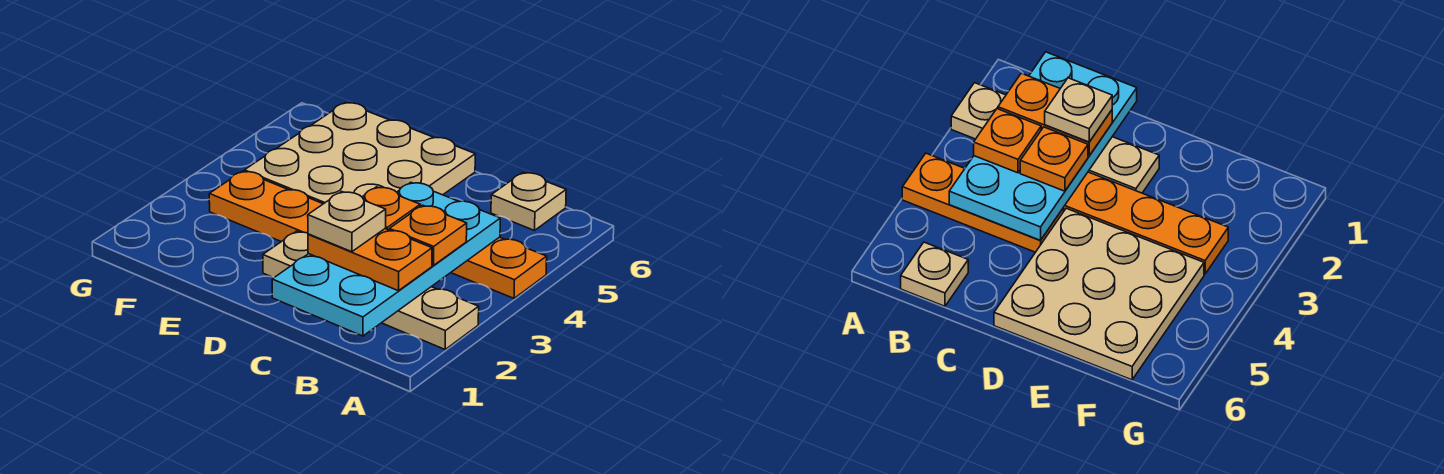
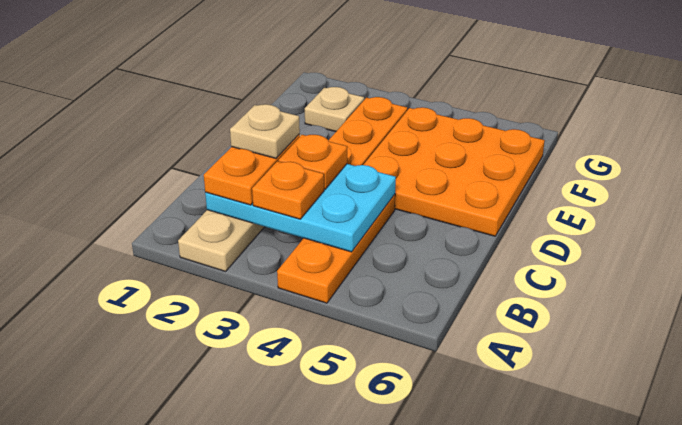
cyan plate B1:C4 level 2 -> cyan plate B2:C4 level 2
tan plate B6 level 1 -> tan plate F2 level 1
tan plate D4:F6 level 1 -> orange plate D4:F6 level 1

